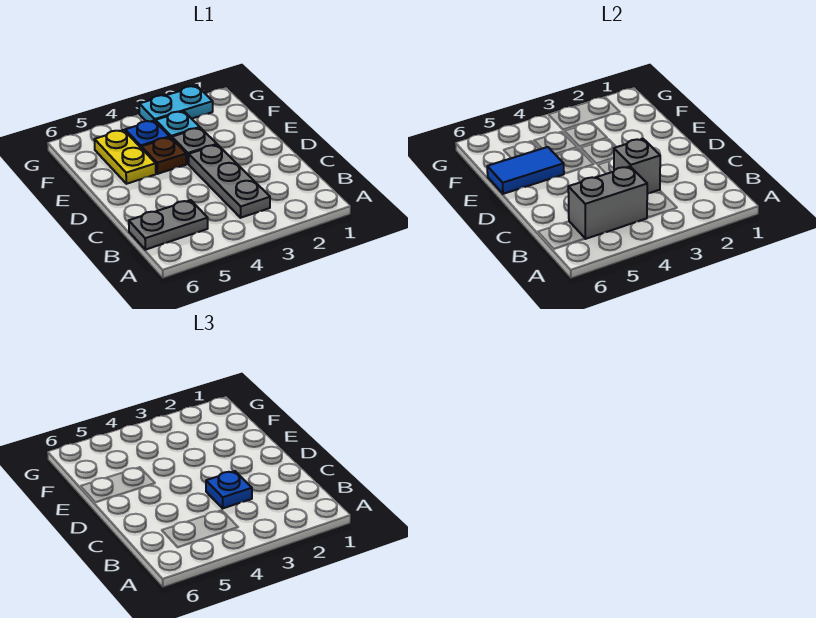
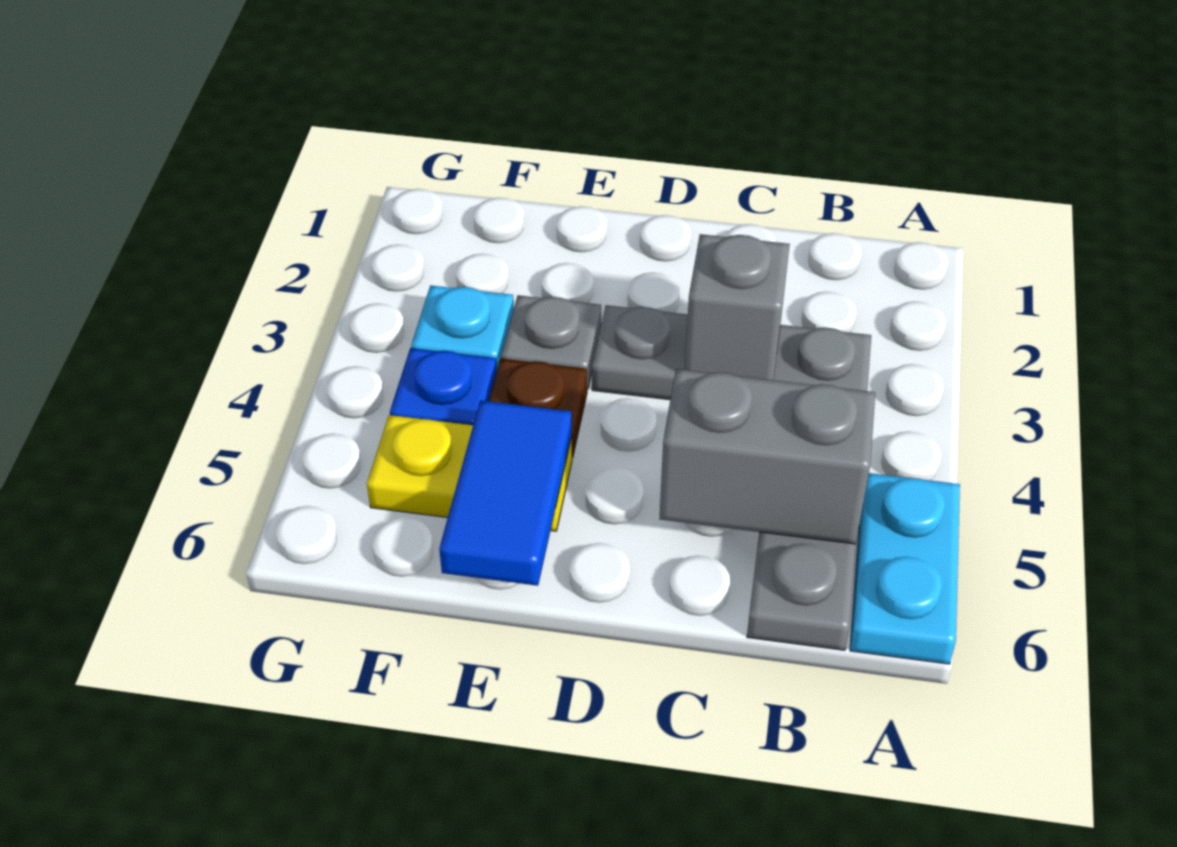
grey brick B4:B5 level 2 -> grey brick B5:C5 level 2
blue plate C3 level 3 -> none
cyan plate G2:G3 level 1 -> cyan plate A5:A6 level 1

